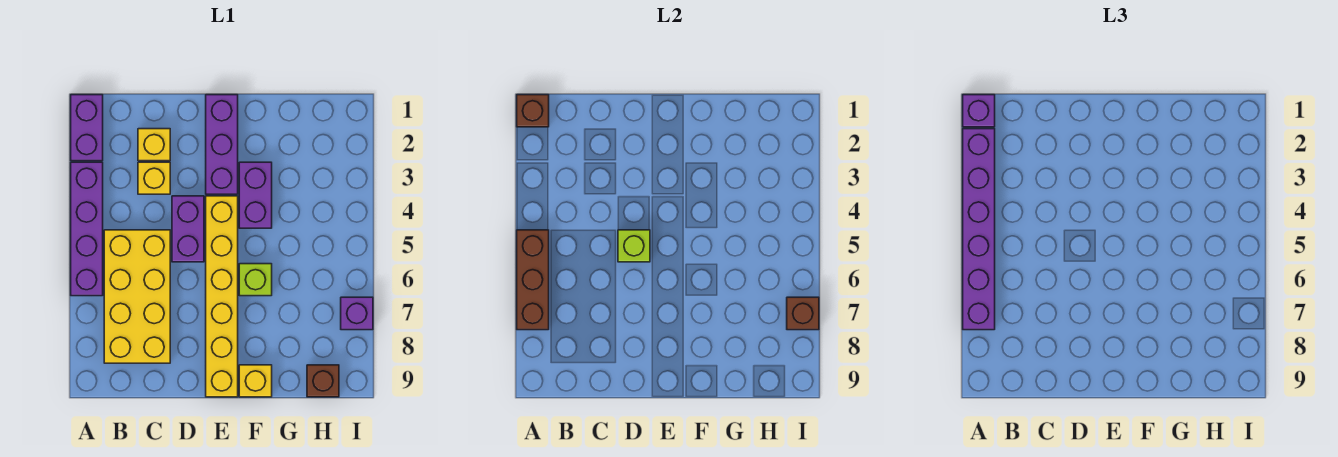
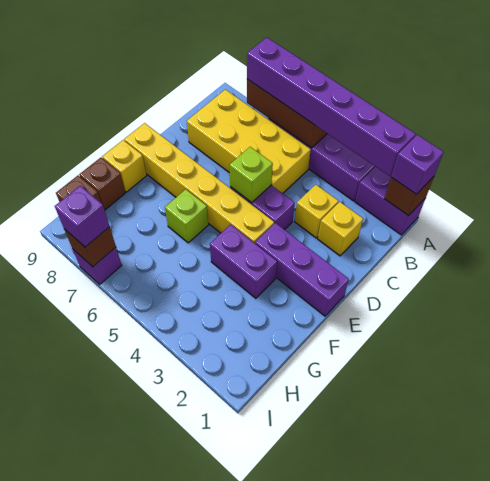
none -> brown brick G9 level 1
none -> purple brick I7 level 3

